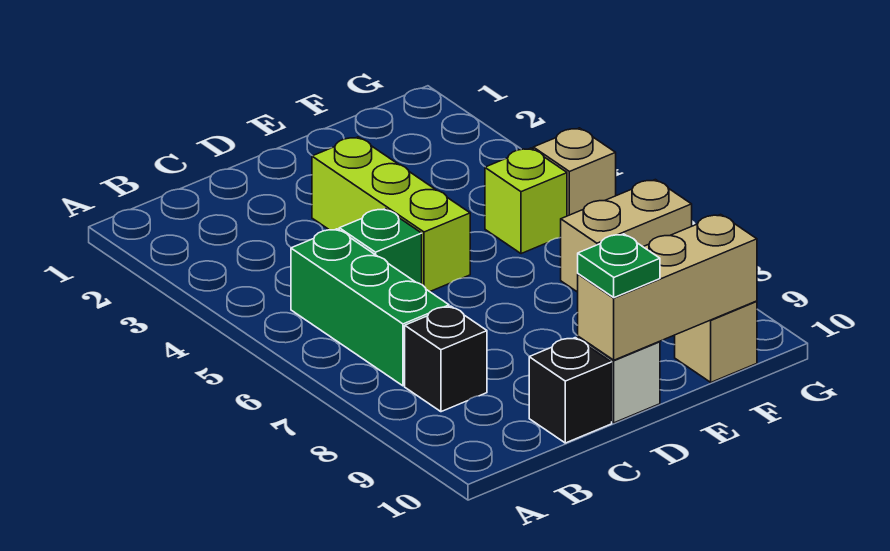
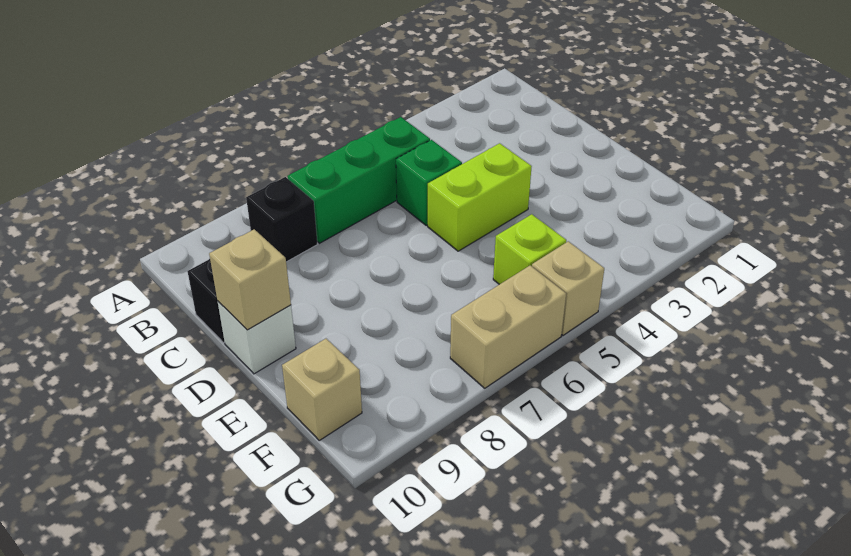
lime brick D3:D5 level 1 -> lime brick D4:D5 level 1
tan brick D10:F10 level 2 -> tan brick D10 level 2
green plate D10 level 3 -> none
tan brick F7:G7 level 1 -> tan brick G6:G7 level 1

